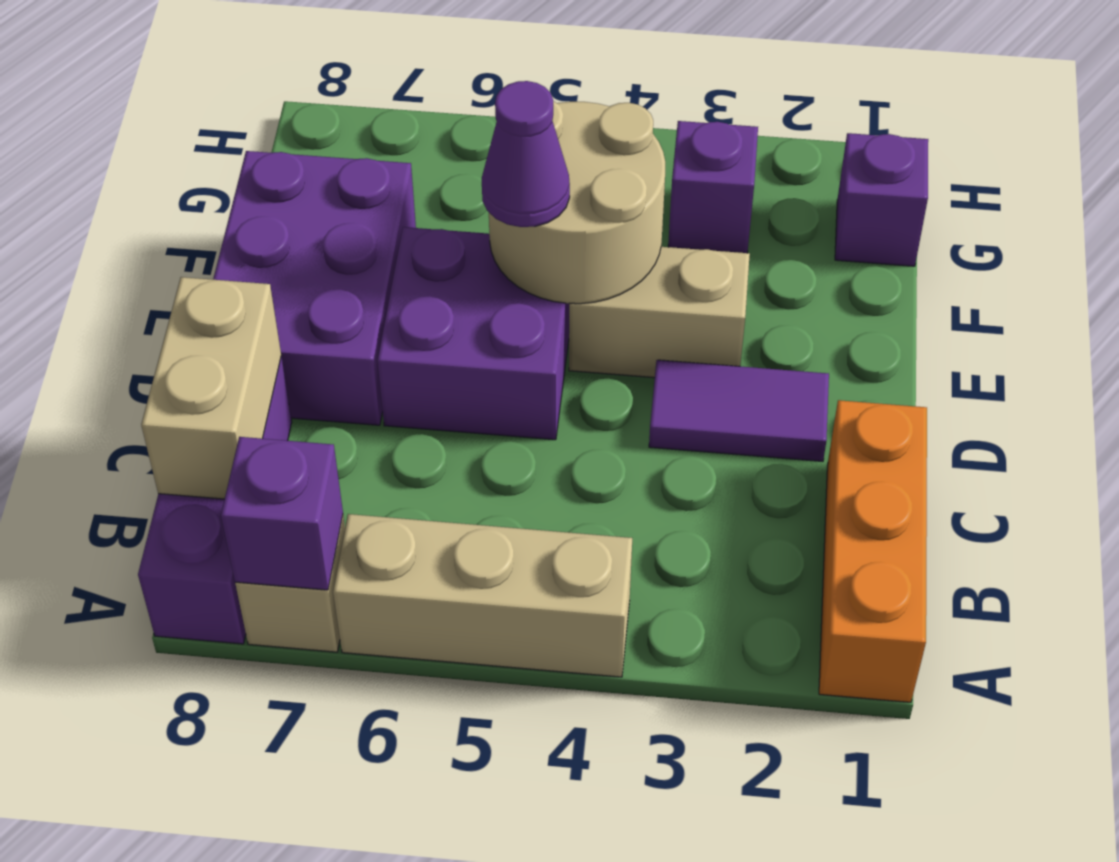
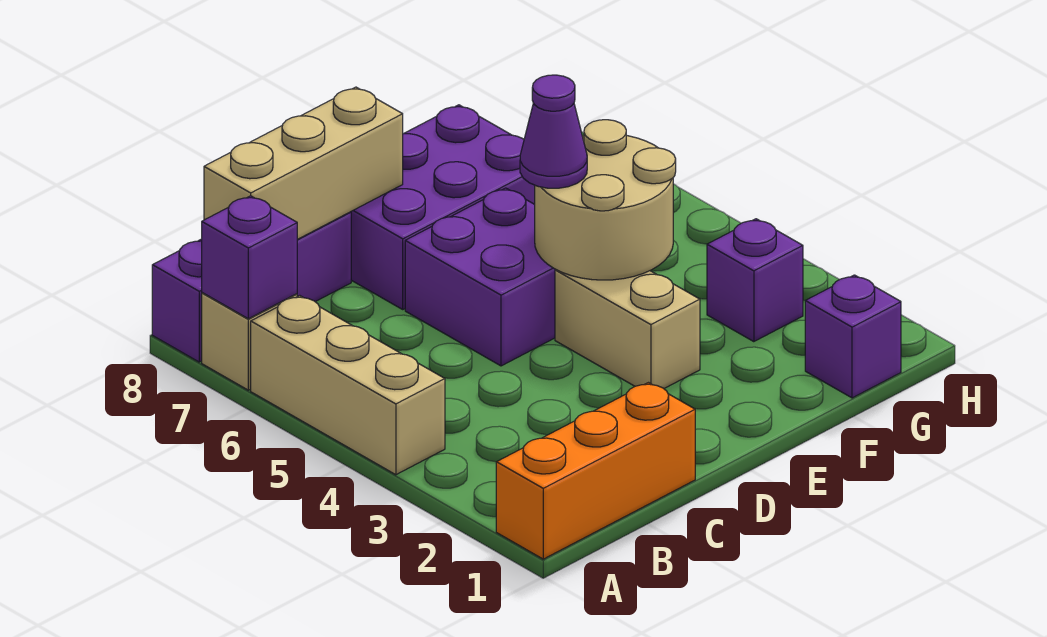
tan brick B8:C8 level 2 -> tan brick B8:D8 level 2
purple tile D2:D3 level 1 -> none

